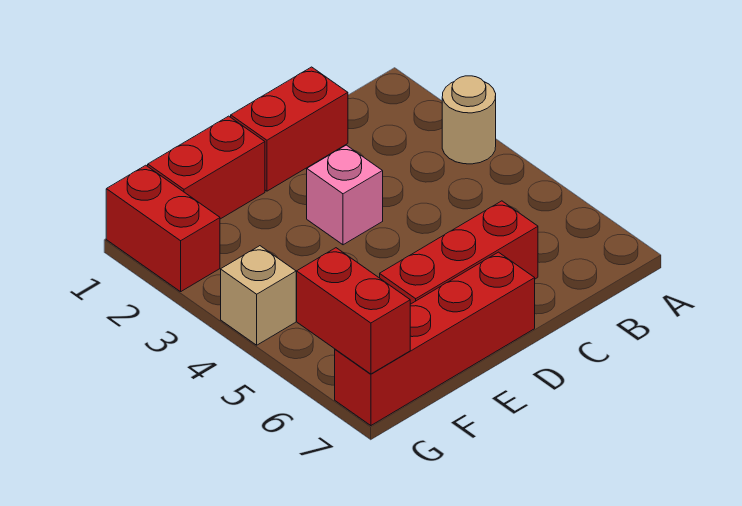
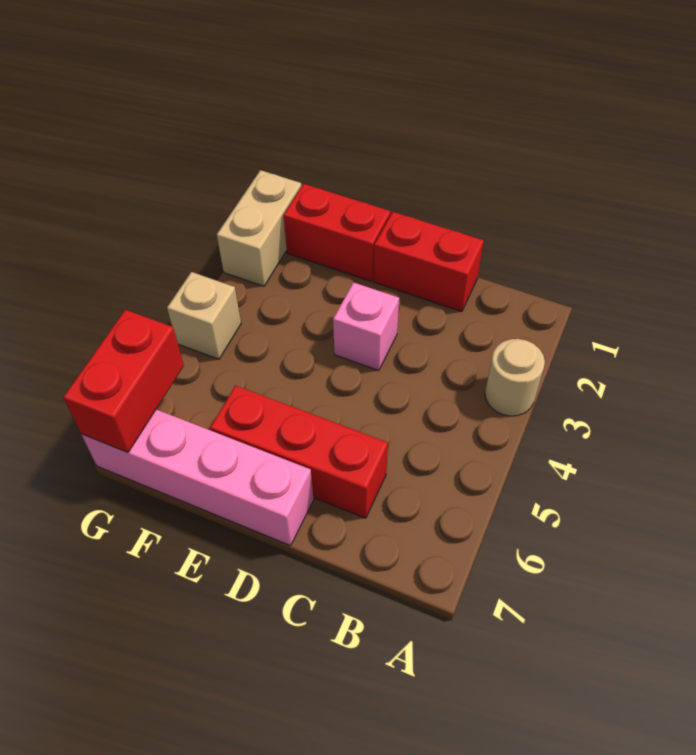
red brick D7:G7 level 1 -> pink brick D7:G7 level 1
red brick G1:G2 level 1 -> tan brick G1:G2 level 1

